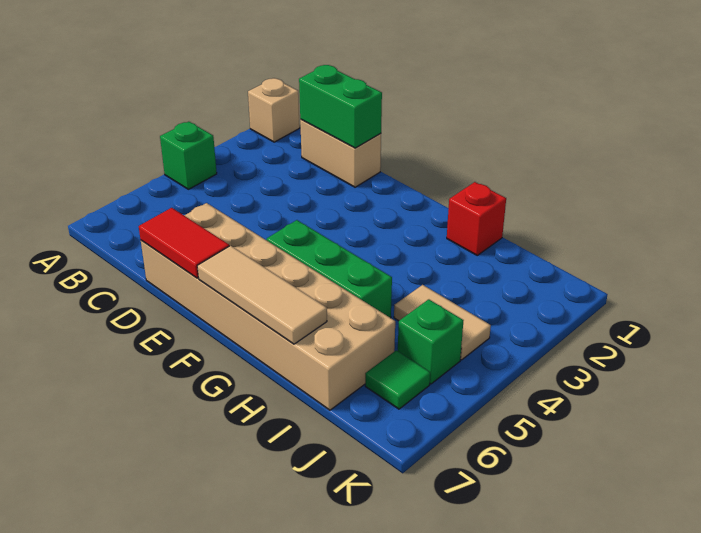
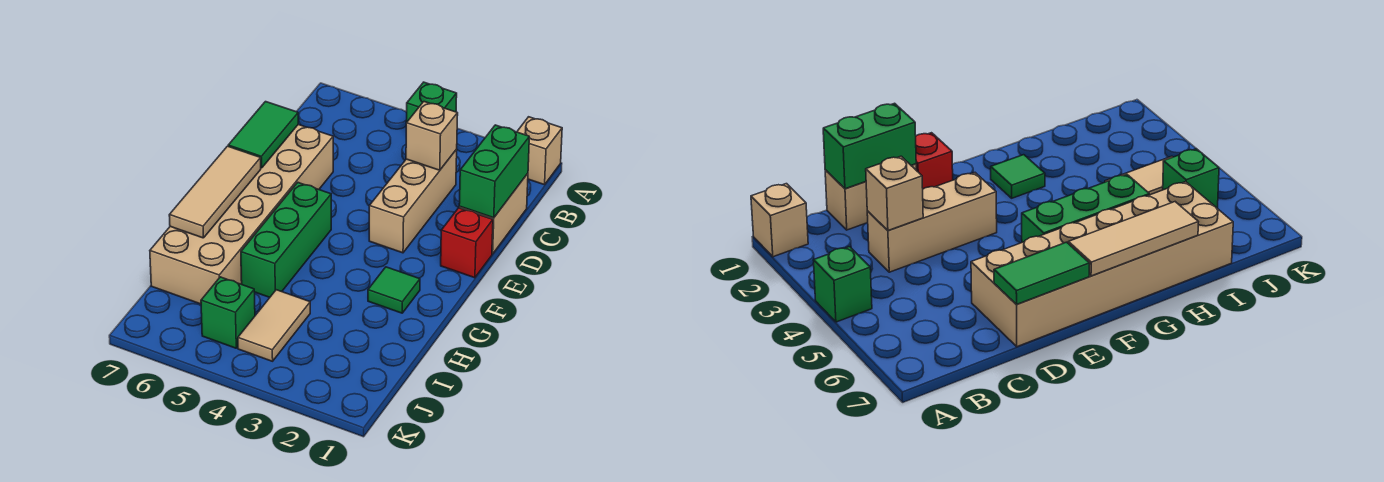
none -> tan brick C3:E3 level 1
none -> tan brick C3 level 2
red tile D7:E7 level 2 -> green tile D7:E7 level 2
red brick H1 level 1 -> red brick E1 level 1
green tile J6 level 1 -> green tile G2 level 1

